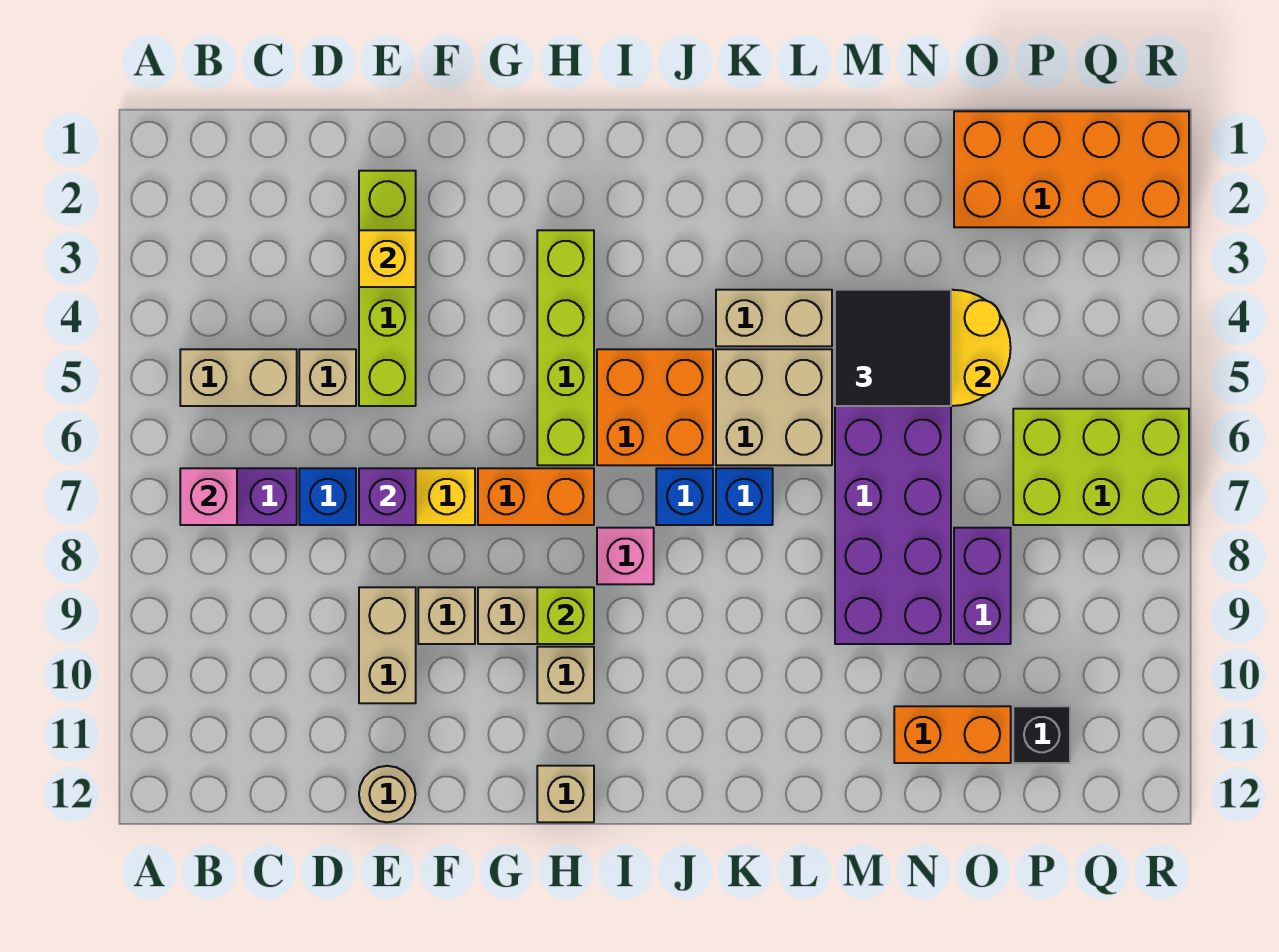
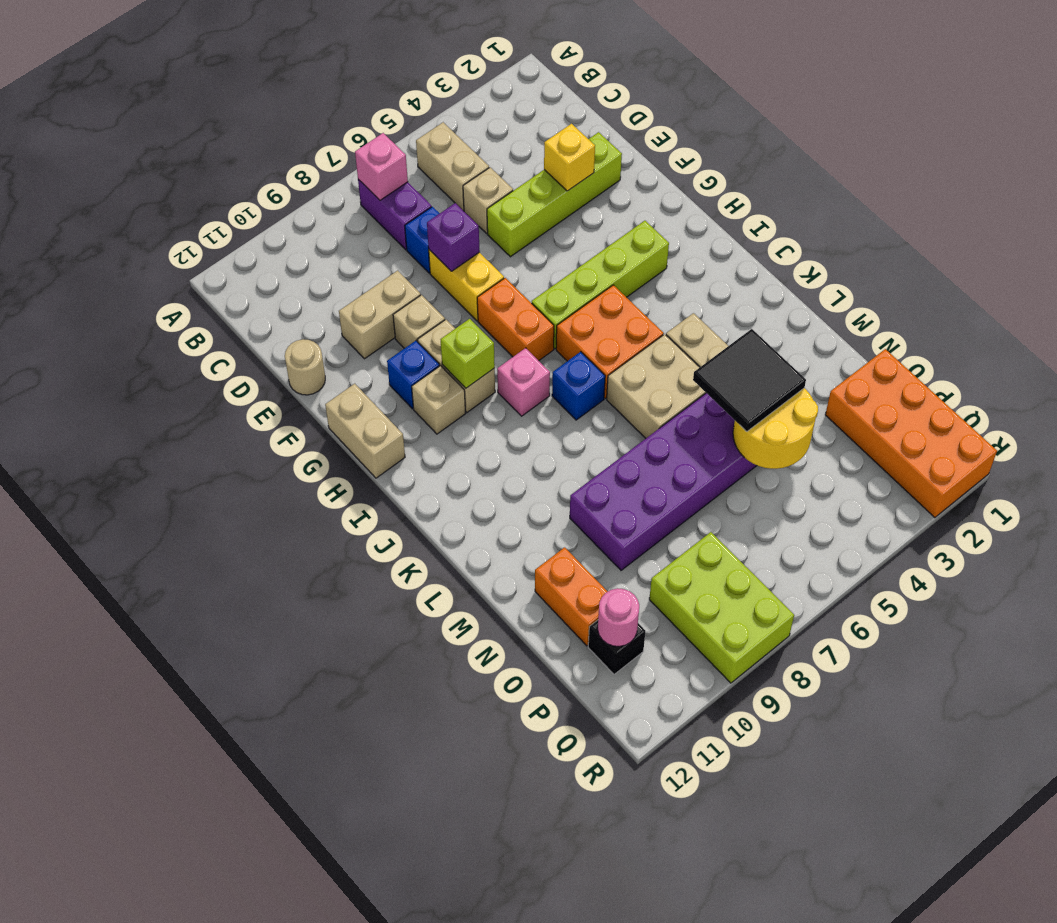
tan brick H12 level 1 -> tan brick G12:H12 level 1
blue brick K7 level 1 -> blue brick G10 level 1
purple brick O8:O9 level 1 -> none
lime brick P6:R7 level 1 -> lime brick P8:R9 level 1
none -> pink round brick P11 level 2

